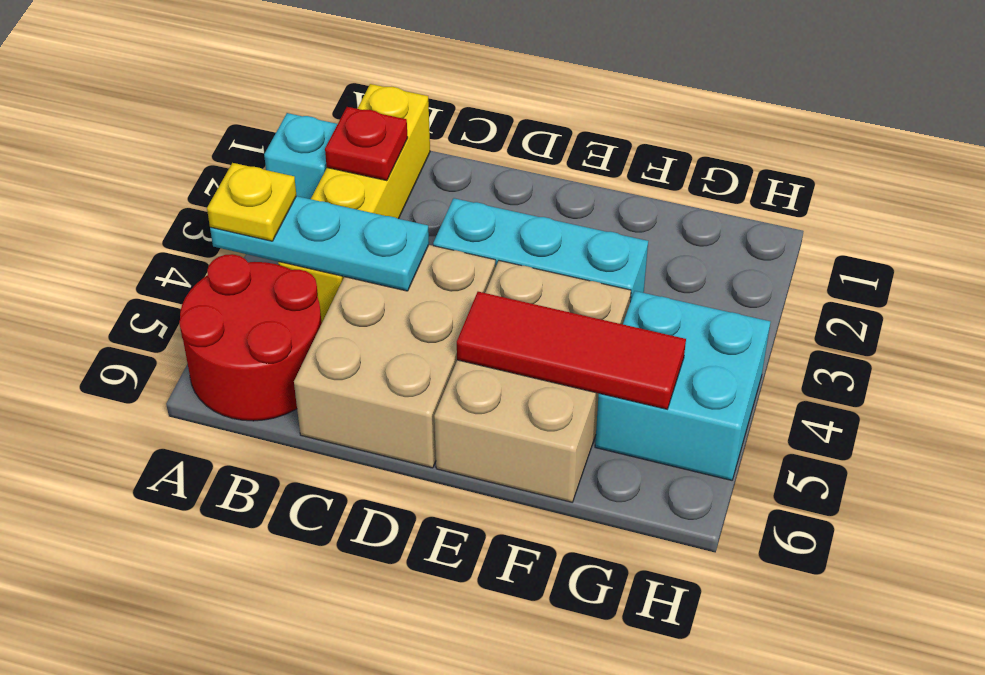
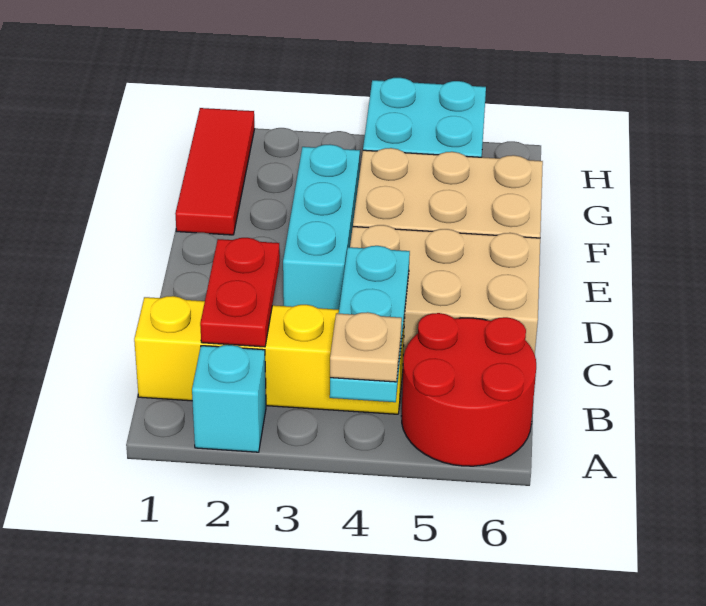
yellow plate A4 level 3 -> tan plate A4 level 3
red plate B2 level 2 -> red plate B2:C2 level 2
red tile E5:G5 level 2 -> red tile F1:H1 level 1

